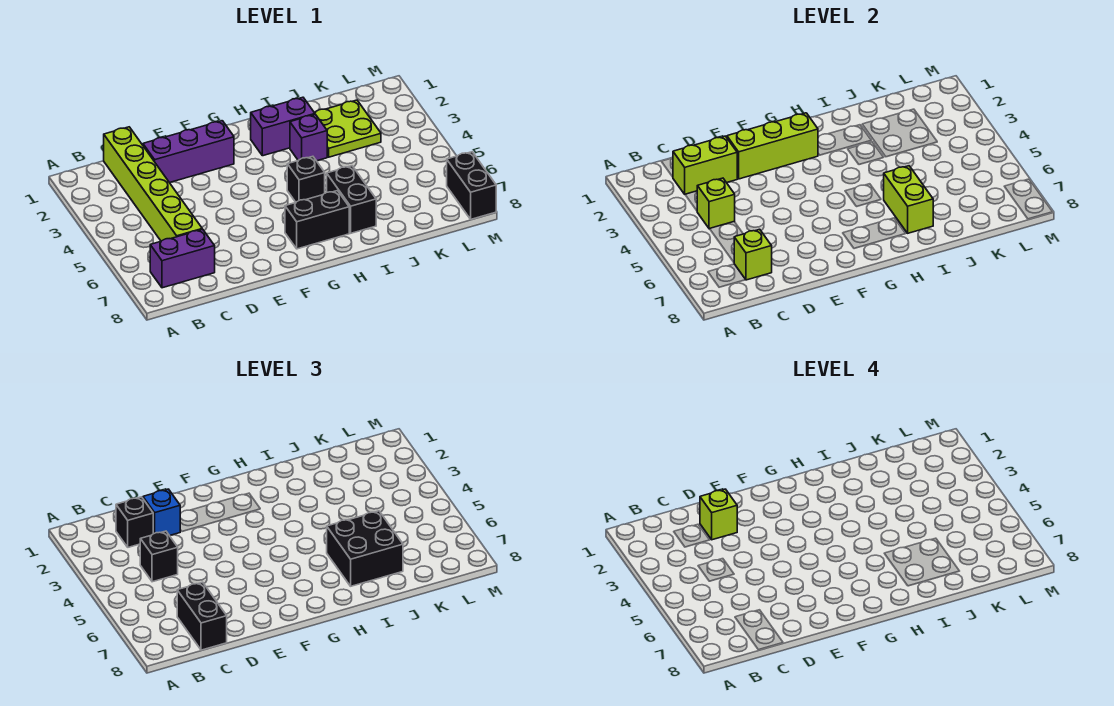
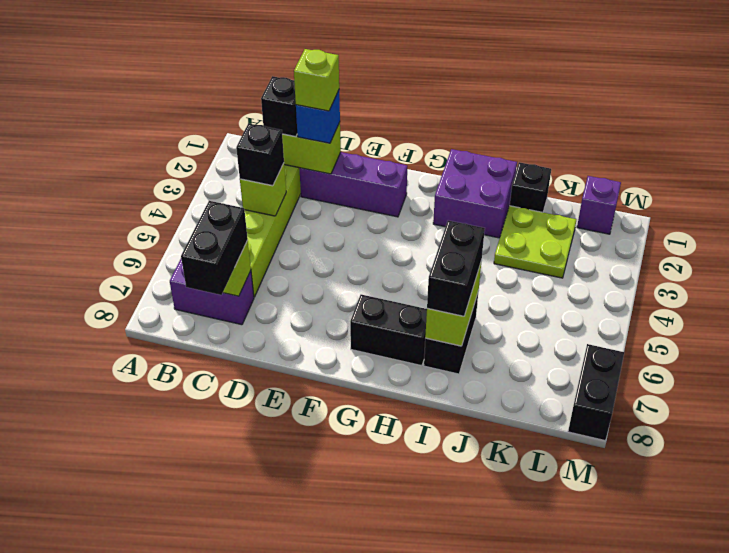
lime brick E2:G2 level 2 -> none
purple brick H2:I2 level 1 -> purple brick H1:I2 level 1
black brick H5 level 1 -> black brick J1 level 1
purple brick I3 level 1 -> purple brick L1 level 1
black brick I6:J7 level 3 -> black brick I6:I7 level 3

